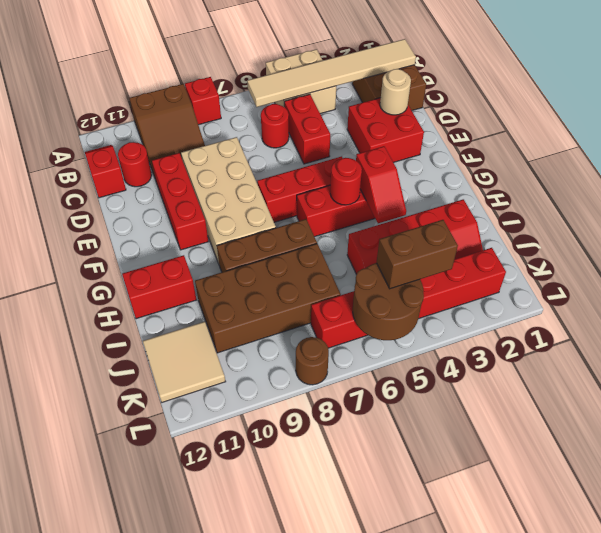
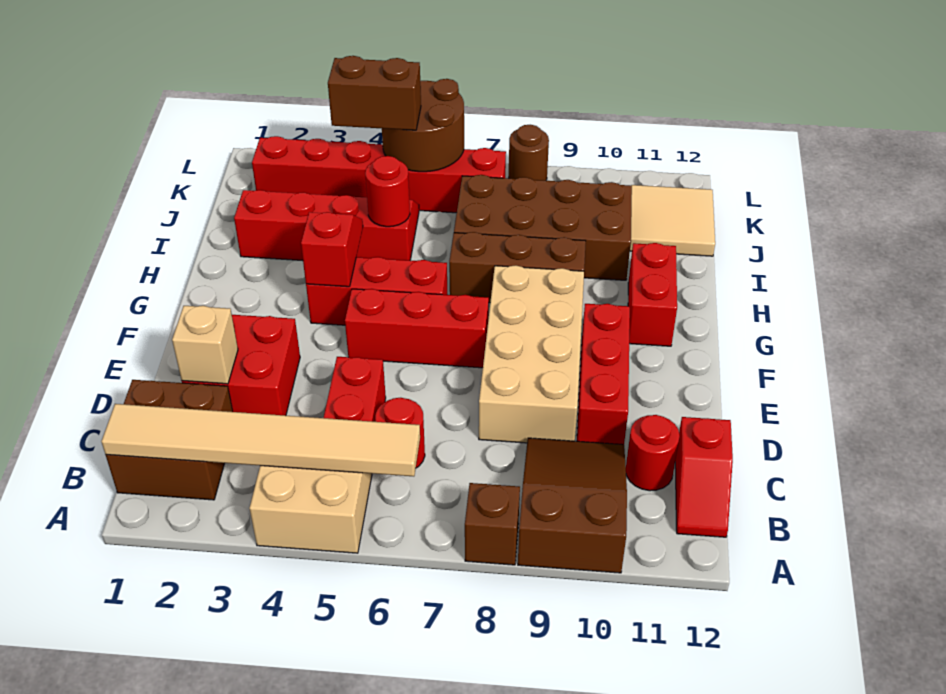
red brick A8 level 1 -> brown brick A8 level 1
tan round brick D2 level 2 -> tan brick D2 level 2
red round brick G5 level 2 -> red round brick I5 level 2
red brick H11:H12 level 1 -> red brick G11:H11 level 1

